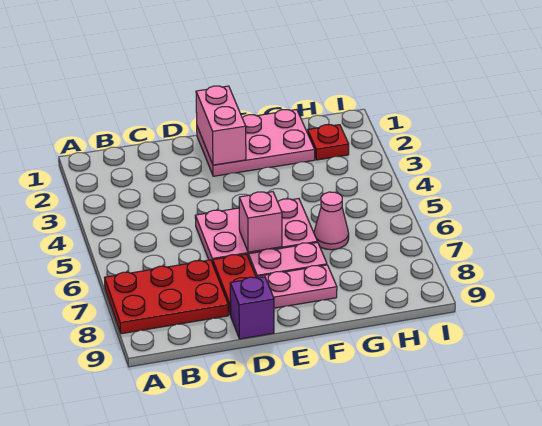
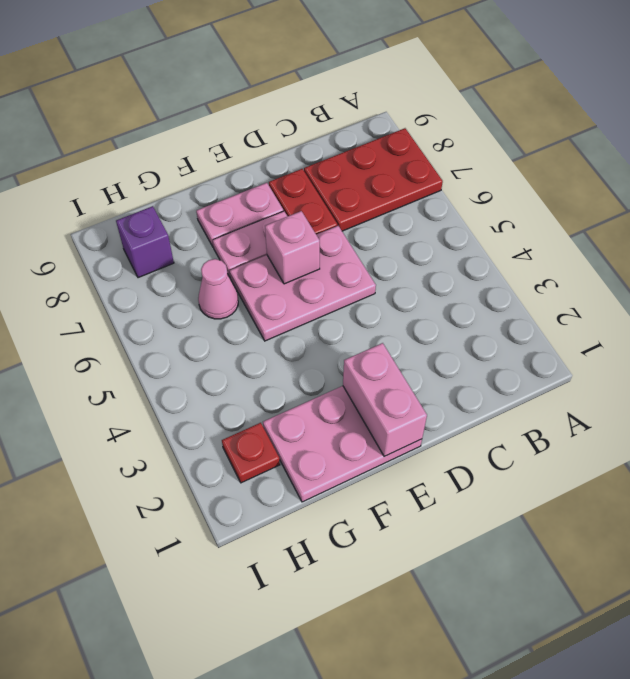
purple brick D9 level 1 -> purple brick H8 level 1

